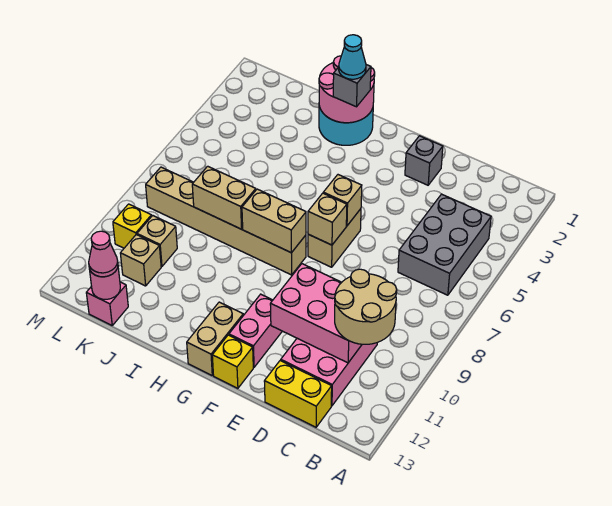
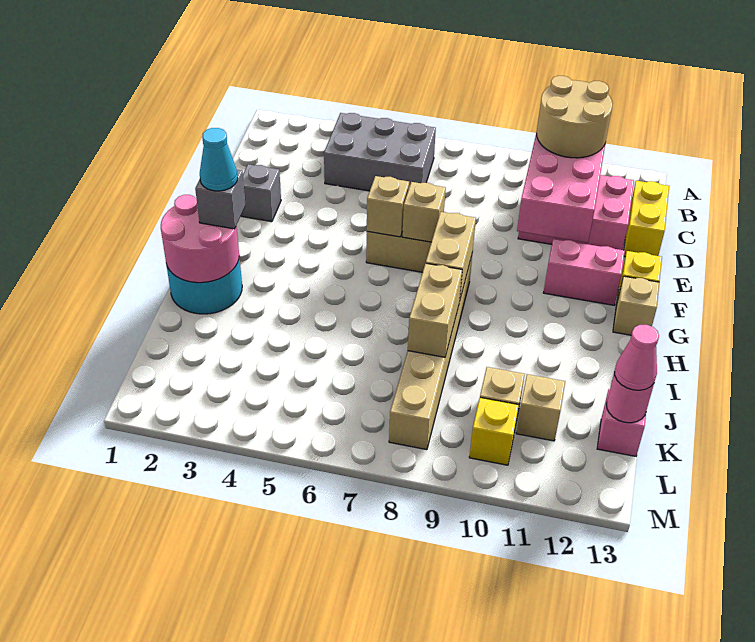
tan brick G12:G13 level 1 -> tan brick G13 level 1

